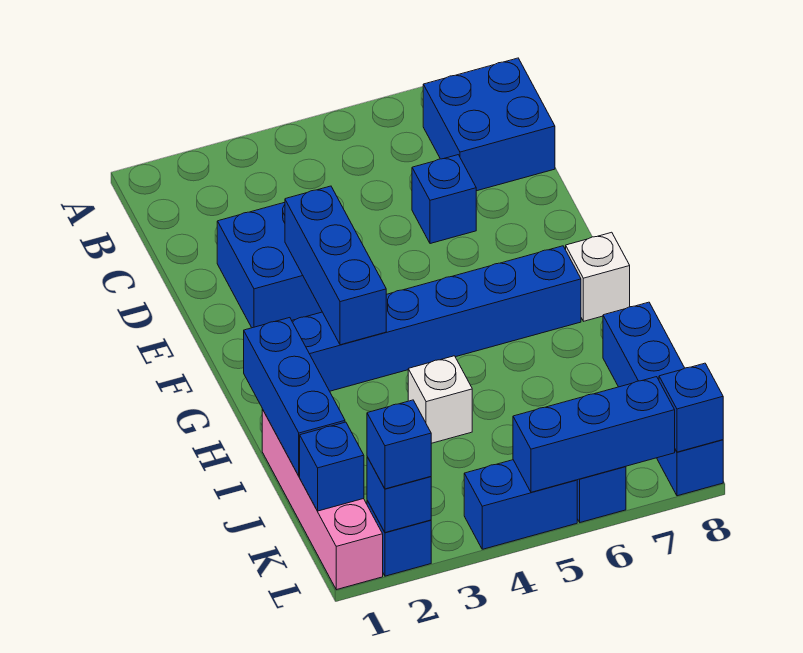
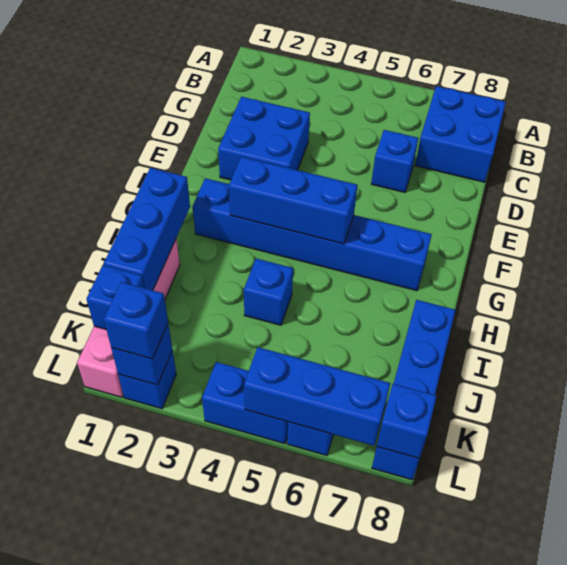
blue brick E3:G3 level 2 -> blue brick G3:G5 level 2
white brick G8 level 1 -> none
white brick I4 level 1 -> blue brick I4 level 1

